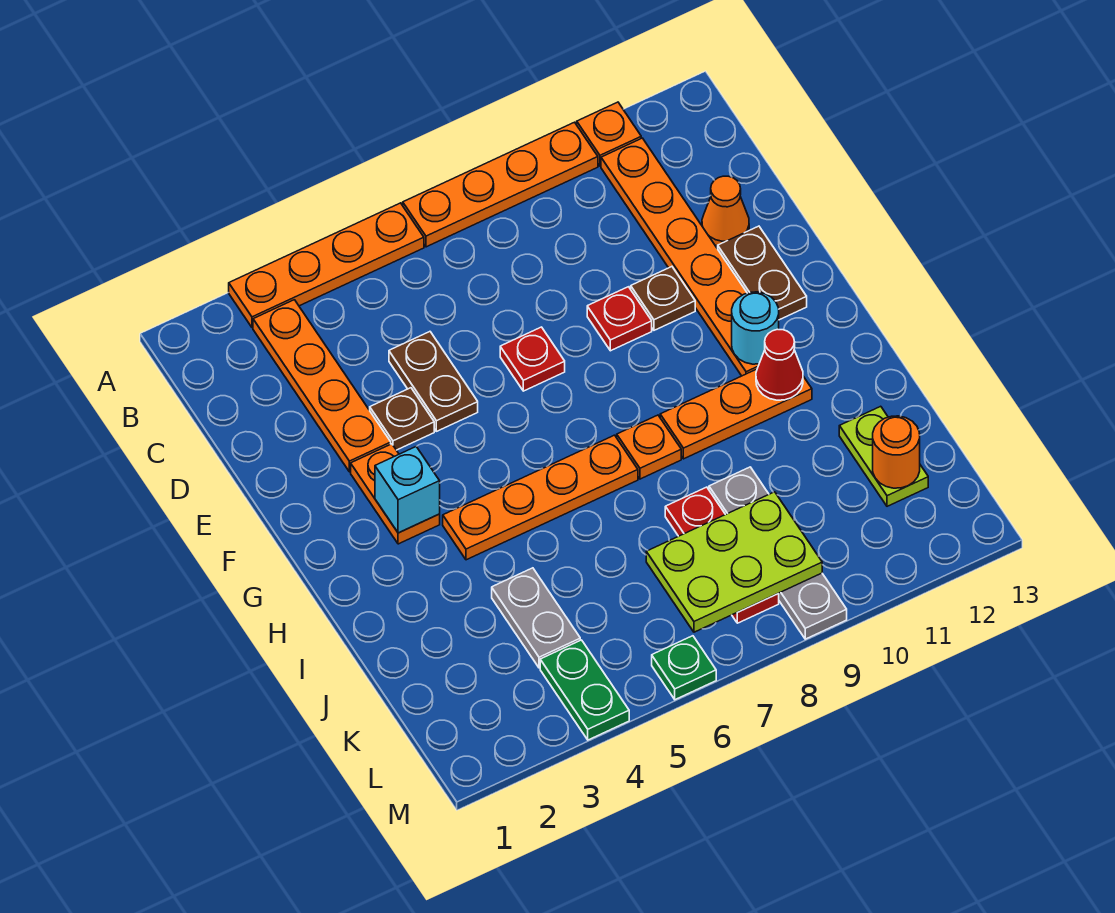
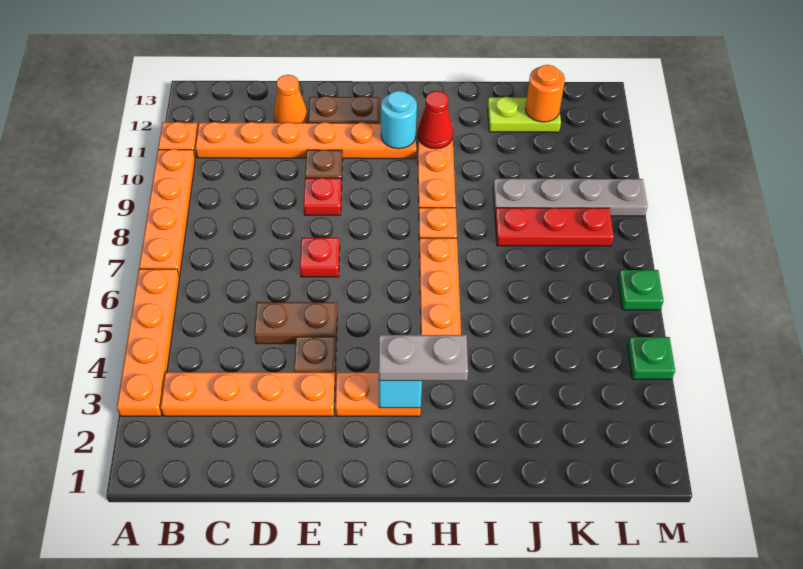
grey plate J4:K4 level 1 -> grey plate G3:H3 level 3
lime plate K7:L9 level 2 -> none
green plate L4:M4 level 1 -> green plate M4 level 1

